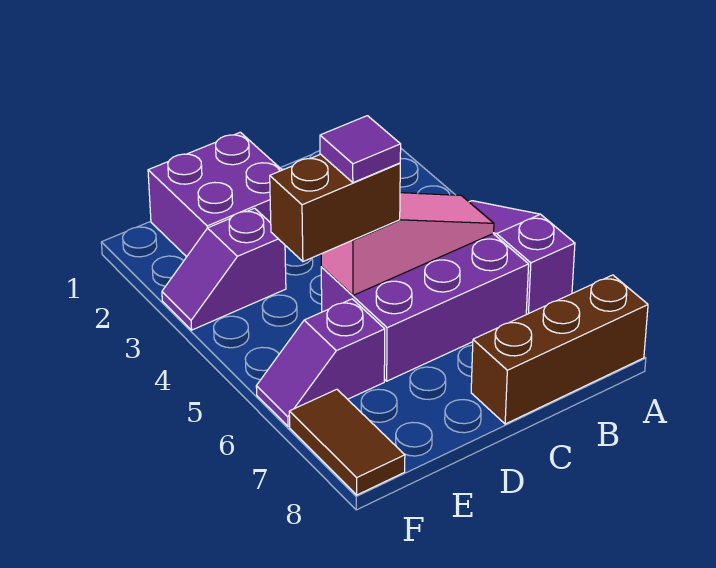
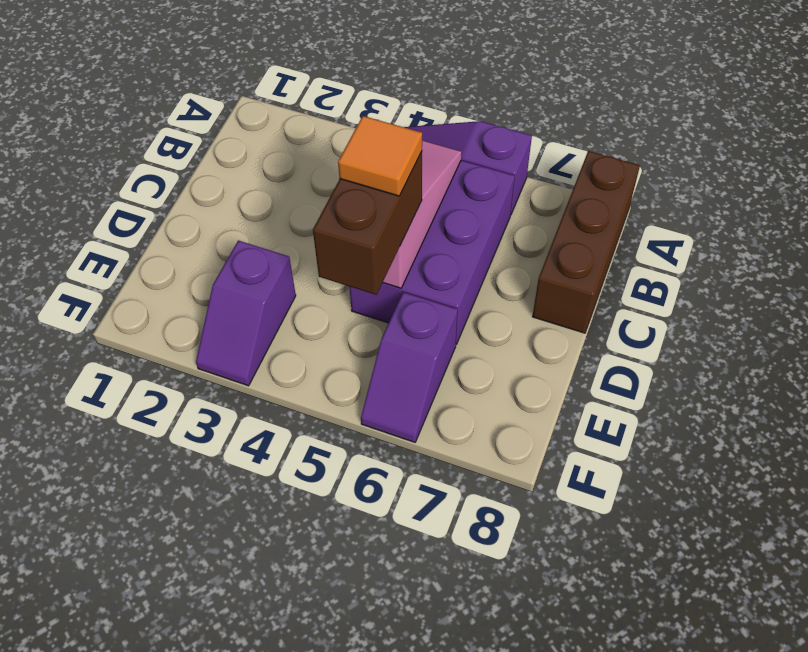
purple brick D1:E2 level 1 -> none
purple tile D5 level 4 -> orange tile D5 level 4
brown tile F7:F8 level 1 -> none

